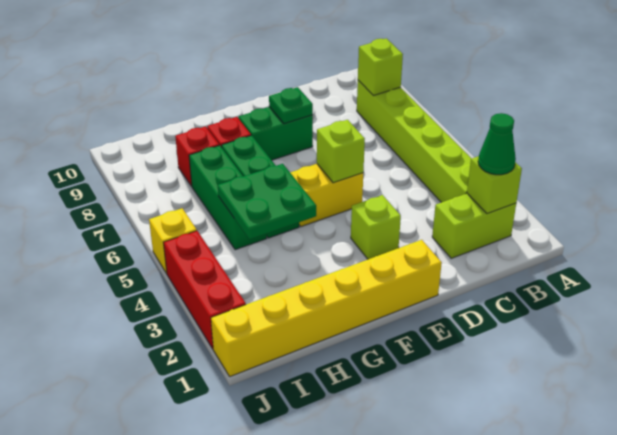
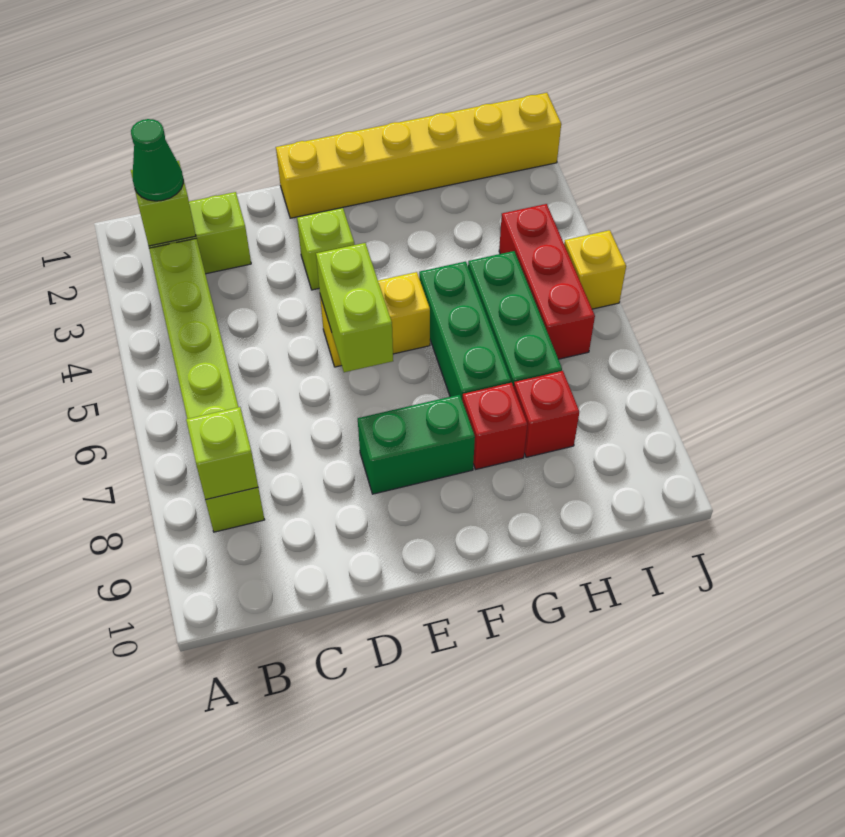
lime brick E5 level 2 -> lime brick E5:E6 level 2
green plate E8 level 2 -> none
green plate G4:H5 level 2 -> none
red brick J2:J4 level 1 -> red brick I4:I6 level 1

